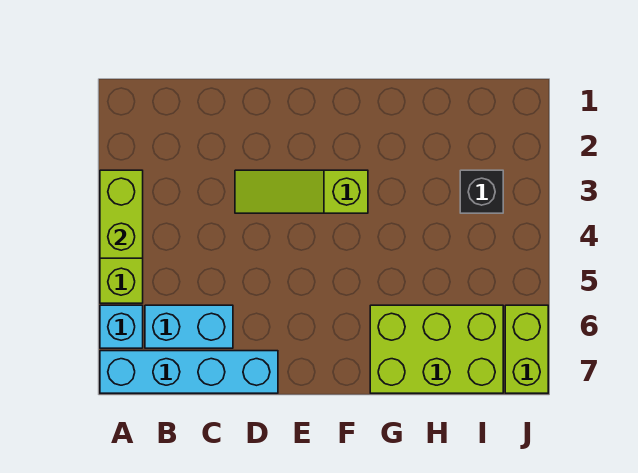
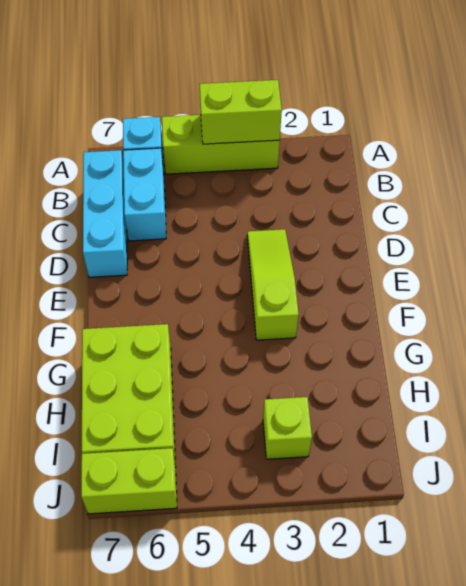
cyan brick A7:D7 level 1 -> cyan brick B7:D7 level 1
black brick I3 level 1 -> lime brick I3 level 1

